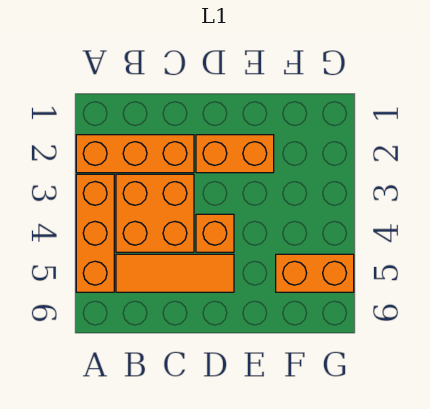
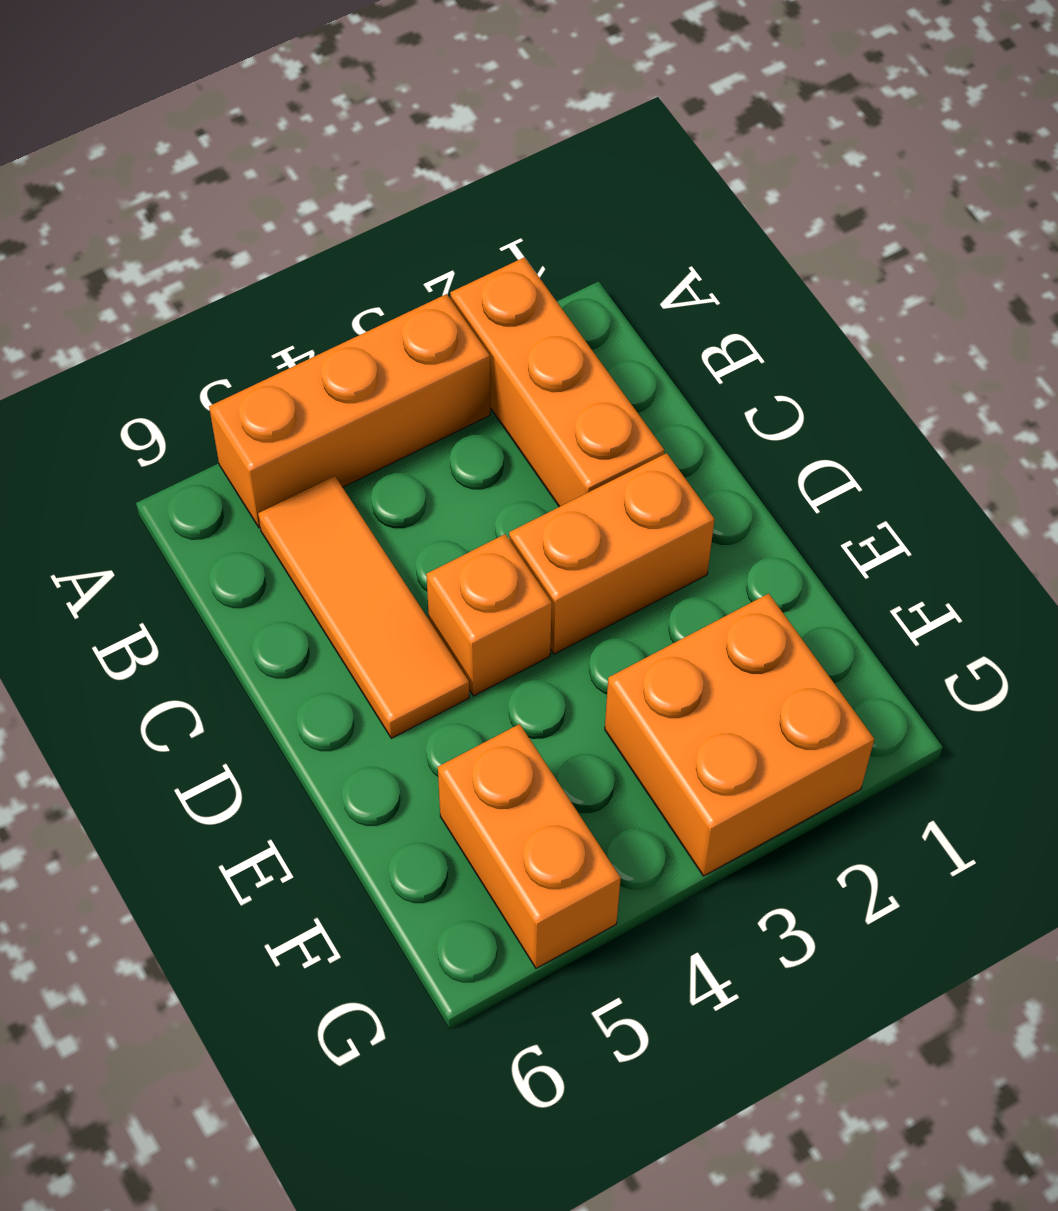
orange brick B3:C4 level 1 -> orange brick F2:G3 level 1
orange brick D2:E2 level 1 -> orange brick D2:D3 level 1

